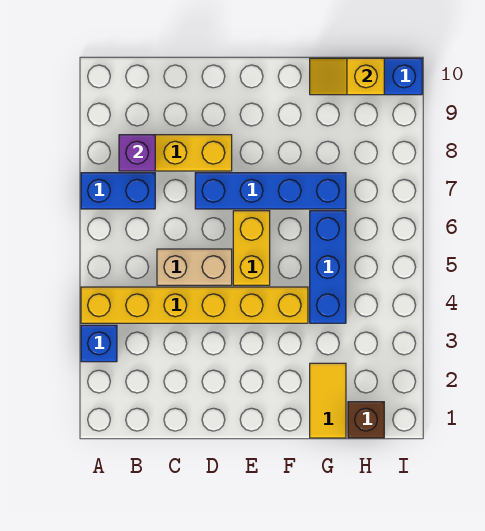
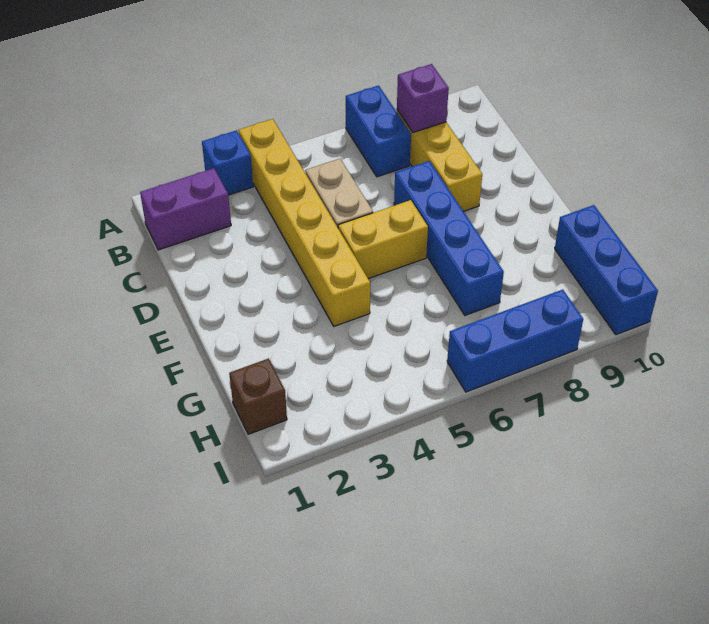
none -> purple brick B1:B2 level 1
yellow tile G1:G2 level 1 -> none
blue brick G4:G6 level 1 -> blue brick I6:I8 level 1
yellow slope G10:H10 level 2 top H -> none

